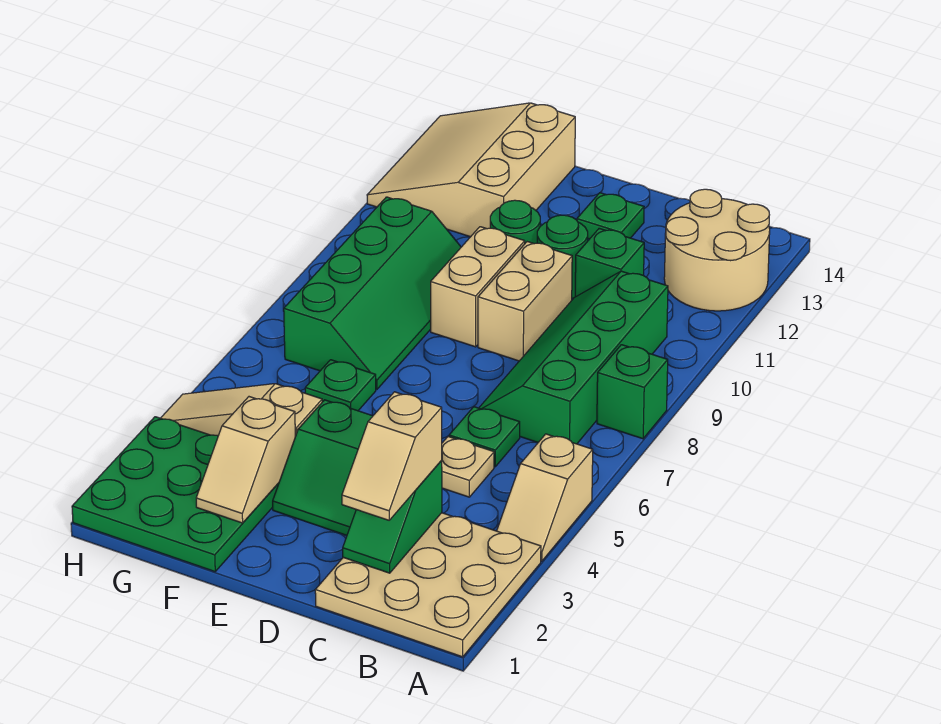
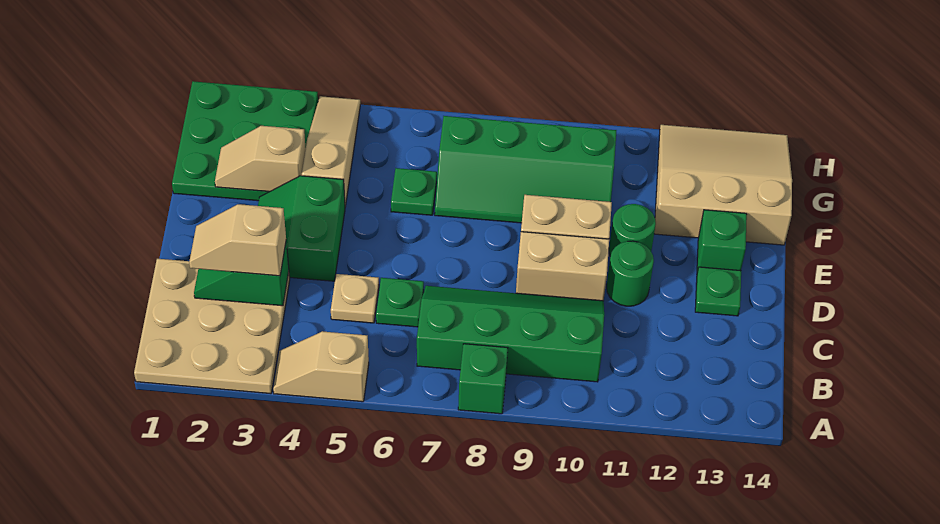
tan round brick A12:B13 level 1 -> none
green brick C11 level 1 -> green brick E13 level 1

